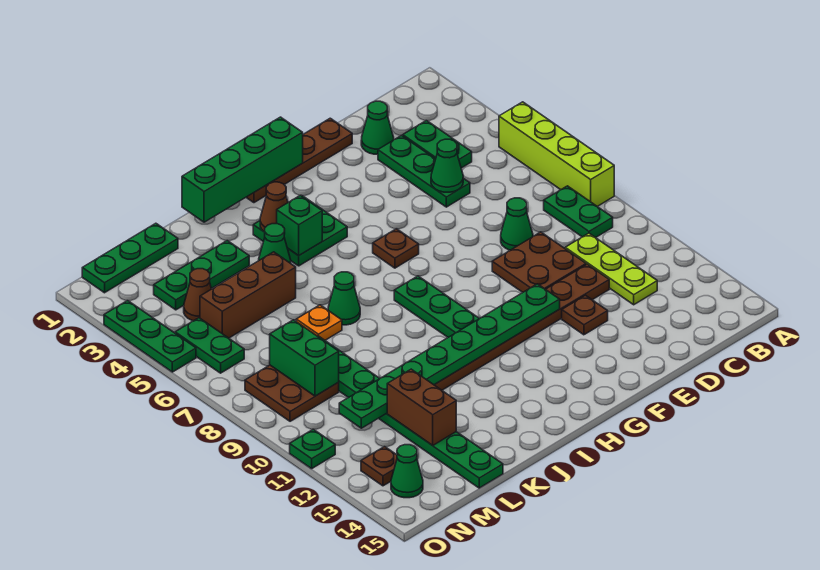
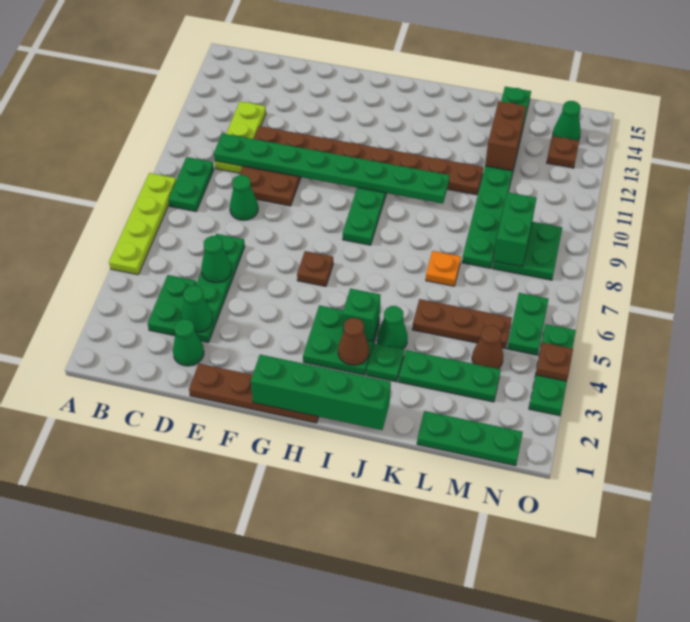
lime brick A5:A8 level 1 -> lime plate A5:A8 level 1
green plate D3:D5 level 1 -> green plate D3:D6 level 1
brown plate E12 level 1 -> brown plate O4 level 2
green plate F11:M11 level 2 -> green plate C10:J10 level 2
green cone J7 level 1 -> green cone D3 level 2
brown brick K5:M5 level 1 -> brown plate K5:M5 level 1
brown plate M8:N9 level 1 -> green plate M8:N9 level 1
green plate O11 level 1 -> green plate J3 level 1

